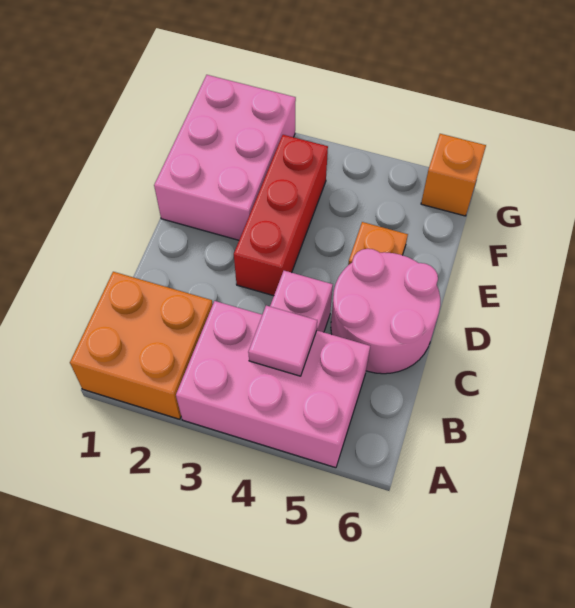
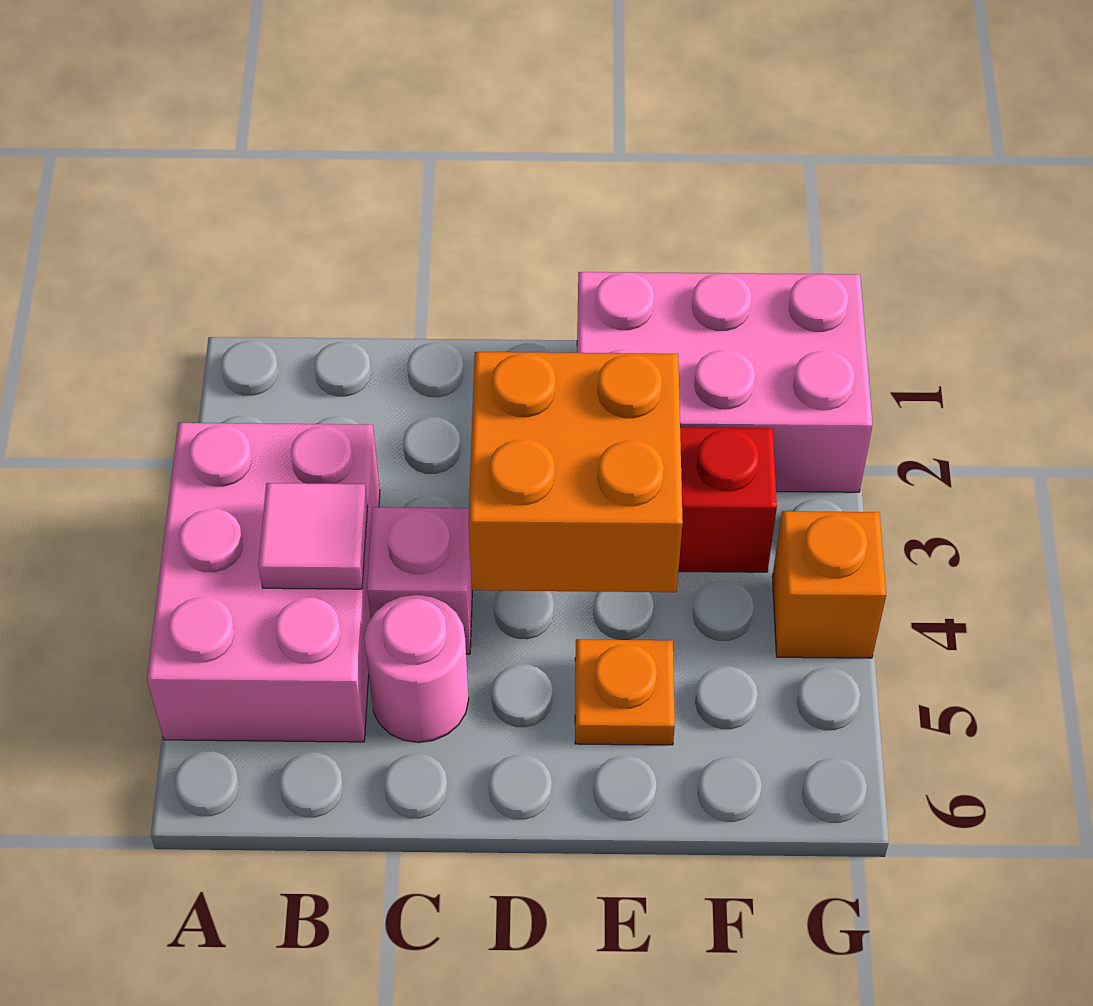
orange brick A1:B2 level 1 -> orange brick D3:E4 level 2
pink round brick C5:D6 level 1 -> pink round brick C5 level 1
orange brick G6 level 1 -> orange brick G4 level 1

